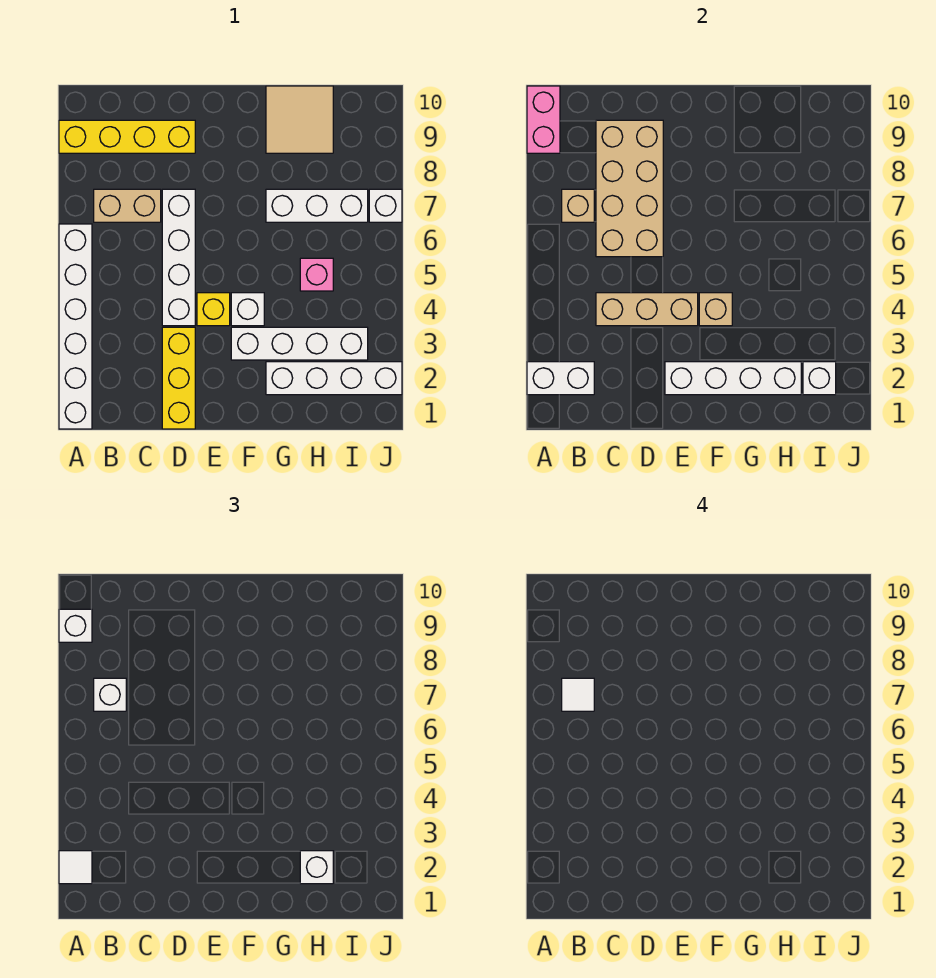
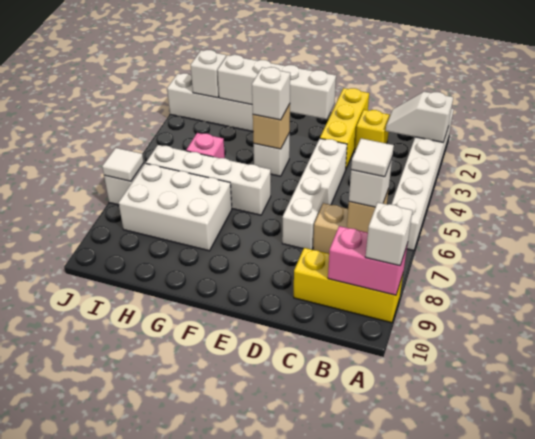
white brick A2:B2 level 2 -> white slope A2:B2 level 2 top A
white tile A2 level 3 -> white tile J7 level 2
yellow brick A9:D9 level 1 -> yellow brick A9:C9 level 1
pink brick A9:A10 level 2 -> pink brick A9:B9 level 2
tan brick C4:E4 level 2 -> none
tan brick C6:D9 level 2 -> none
yellow brick E4 level 1 -> yellow brick C2 level 1
white brick F3:I3 level 1 -> white brick F6:I6 level 1
white brick G7:I7 level 1 -> white brick G7:I8 level 1
tan tile G9:H10 level 1 -> none
white brick H2 level 3 -> white brick F4 level 3

